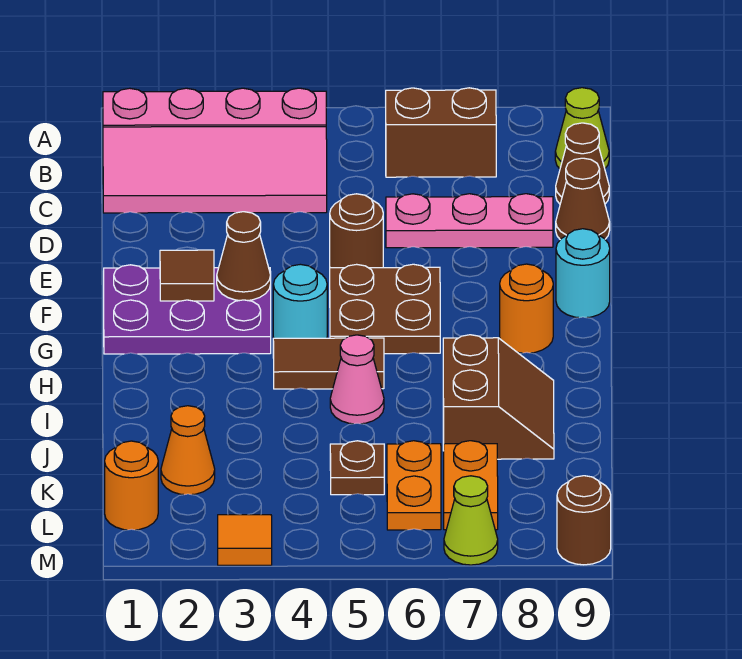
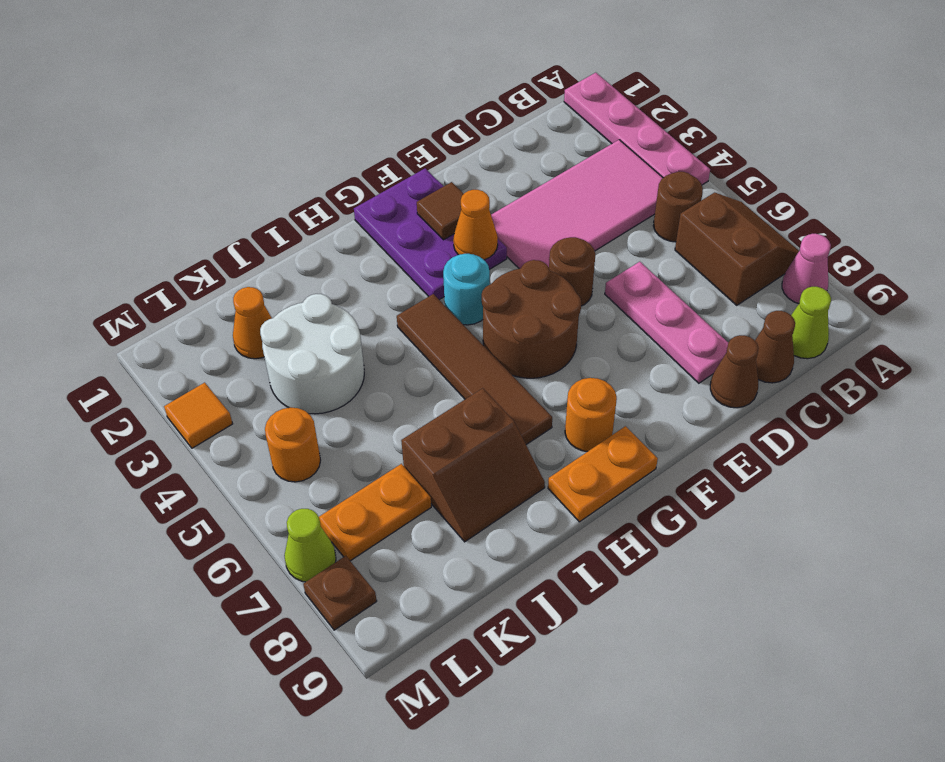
pink tile B1:C4 level 1 -> pink tile B3:E4 level 1
brown cone F3 level 2 -> orange cone F3 level 2
brown plate F5:G6 level 1 -> brown round brick F5:G6 level 1
cyan round brick F9 level 1 -> none
brown tile H4:H5 level 1 -> brown tile H4:H7 level 1
pink cone I5 level 1 -> pink cone A8 level 1
none -> white round brick J3:K4 level 1
brown plate K5 level 1 -> brown plate M8 level 1
orange plate K6:L6 level 1 -> orange plate G9:H9 level 1
orange round brick L1 level 1 -> orange round brick L5 level 1
brown round brick M9 level 1 -> brown round brick B5 level 1

